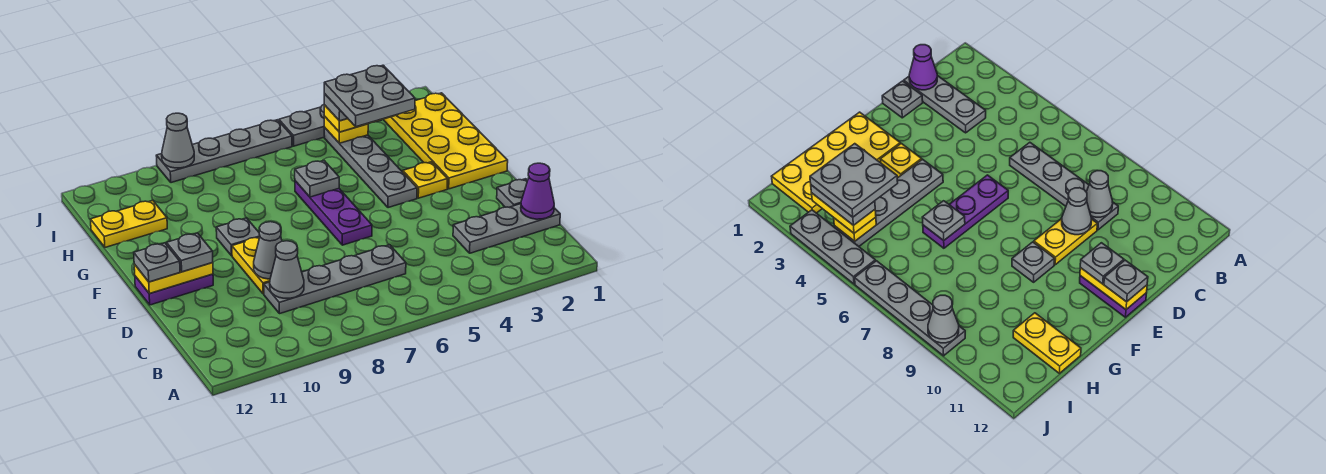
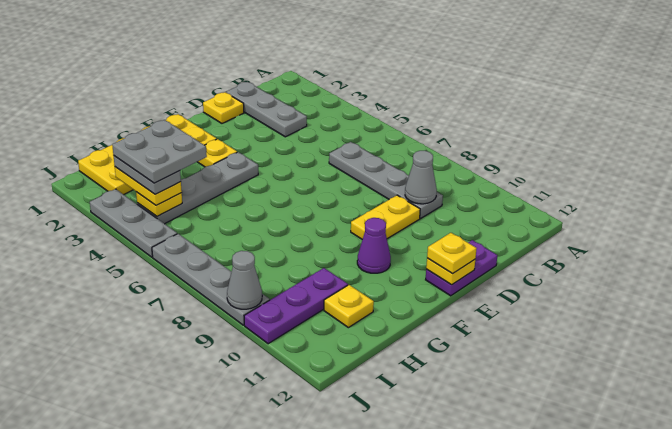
purple cone C1 level 2 -> purple cone F10 level 1
grey plate D1 level 1 -> yellow plate D1 level 1
grey cone D9 level 2 -> none
purple plate E6:G6 level 1 -> purple plate H10:J10 level 1
purple plate E11:E12 level 1 -> purple plate D12:E12 level 1
yellow plate E11:E12 level 2 -> yellow plate E12 level 2
grey plate E11 level 3 -> none
grey plate E12 level 3 -> yellow plate E12 level 3
grey plate F9 level 1 -> none
grey plate G6 level 2 -> none
yellow plate H11:H12 level 1 -> yellow plate H11 level 1

